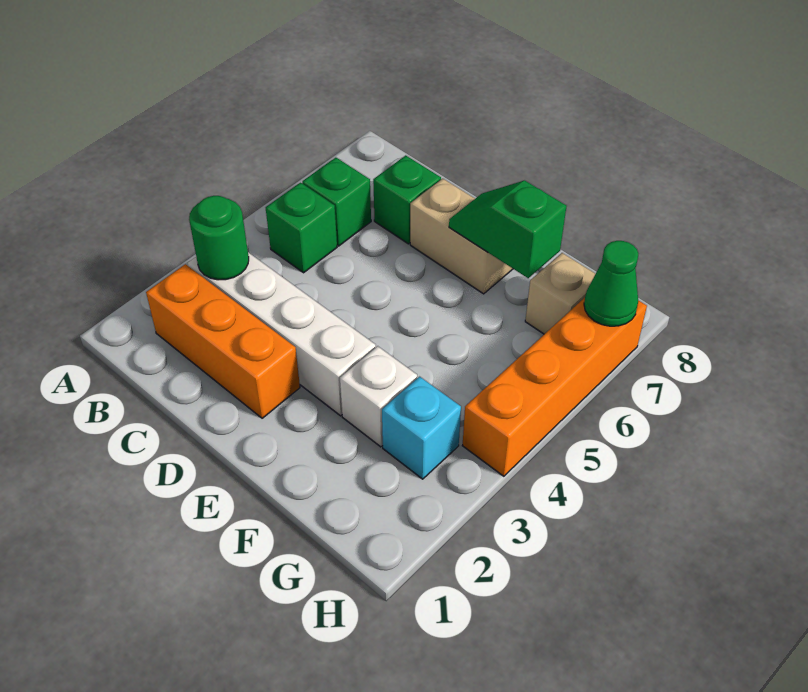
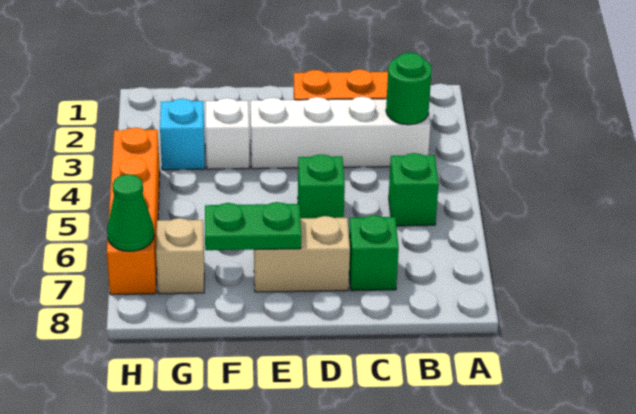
green brick B6 level 1 -> green brick D5 level 1
green slope E7:F7 level 2 top F -> green plate E7:F7 level 2

